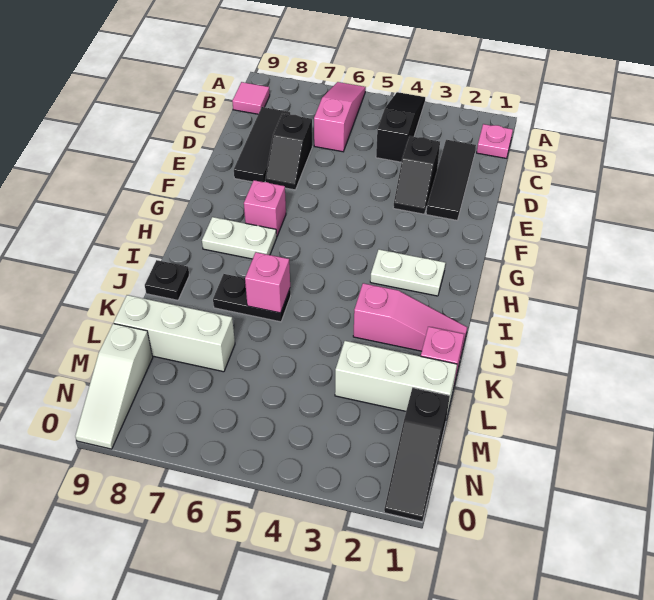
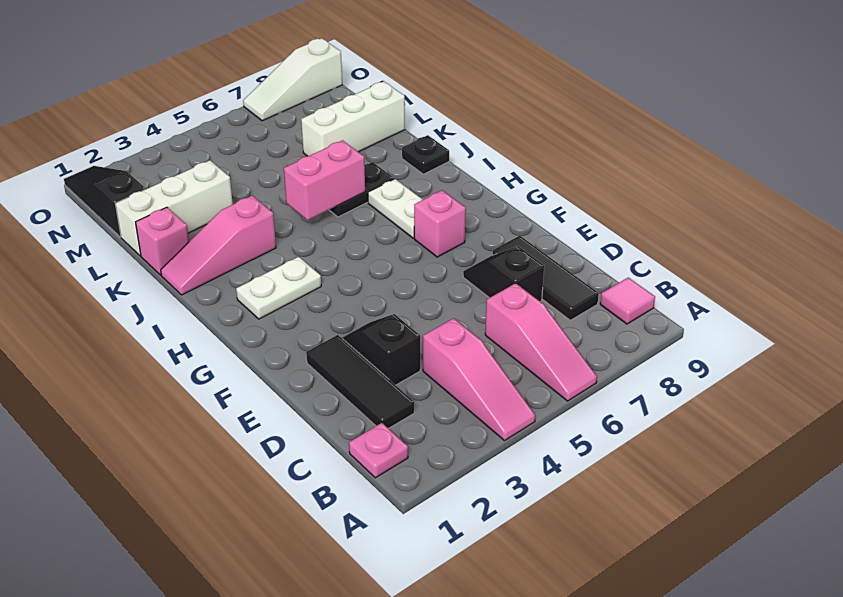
black slope A4:C4 level 1 top C -> pink slope A4:C4 level 1 top C
white plate H7:H8 level 1 -> white plate H7:I7 level 1
pink brick J6 level 2 -> pink brick J5:J6 level 2
white slope M9:O9 level 1 top M -> white slope O7:O9 level 1 top 9

